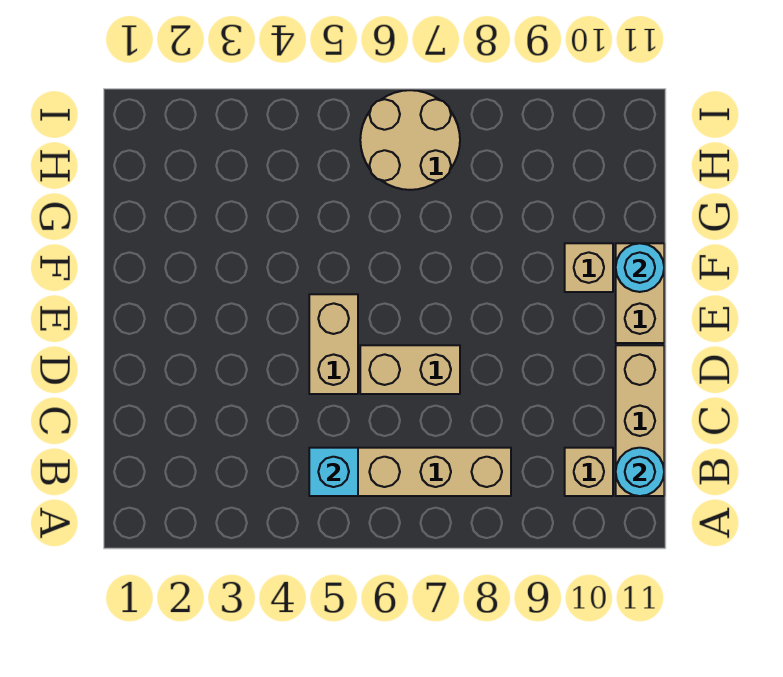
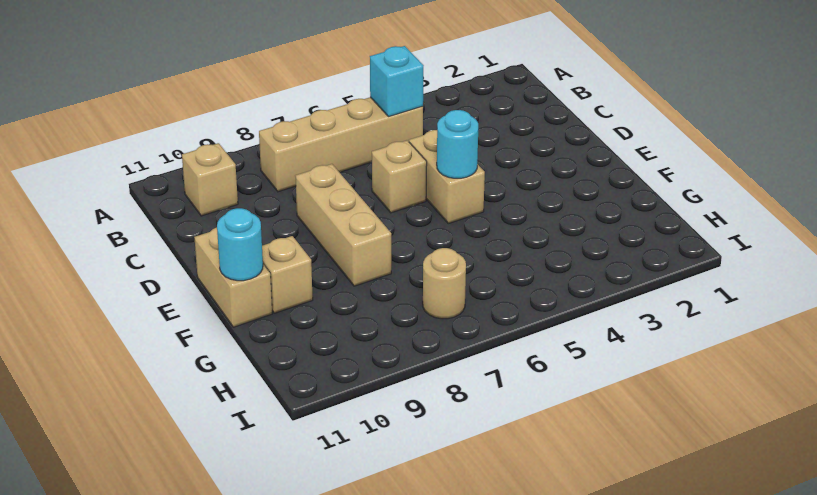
tan brick B11:D11 level 1 -> tan brick D8:F8 level 1
cyan round brick B11 level 2 -> cyan round brick E5 level 2
tan brick D6:D7 level 1 -> tan brick D6 level 1
tan round brick H6:I7 level 1 -> tan round brick H7 level 1

